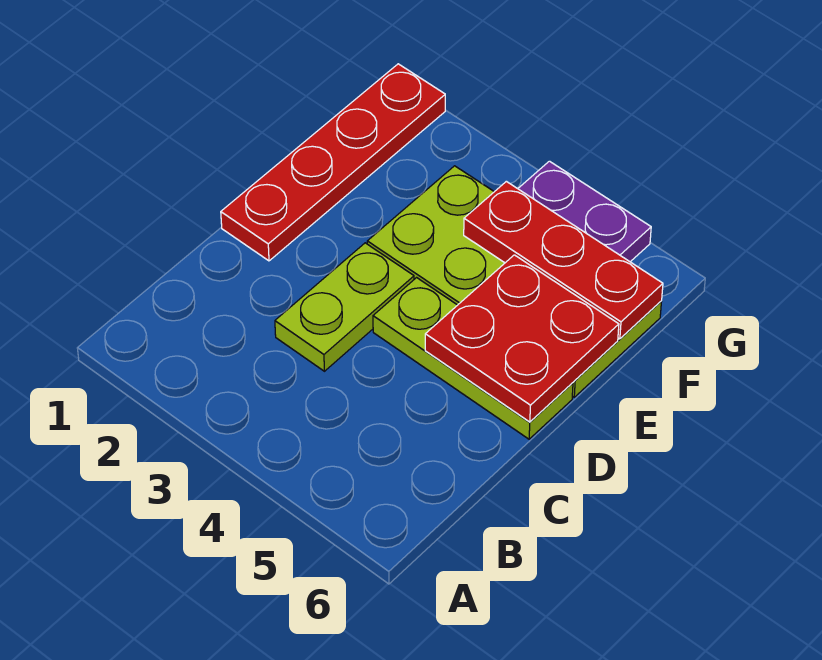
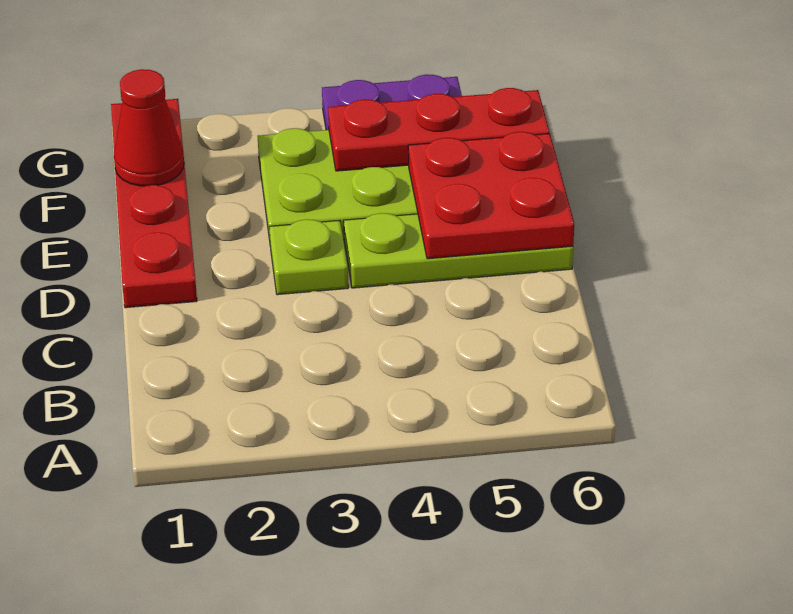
lime plate C3:D3 level 1 -> lime plate D3 level 1
none -> red cone F1 level 2

